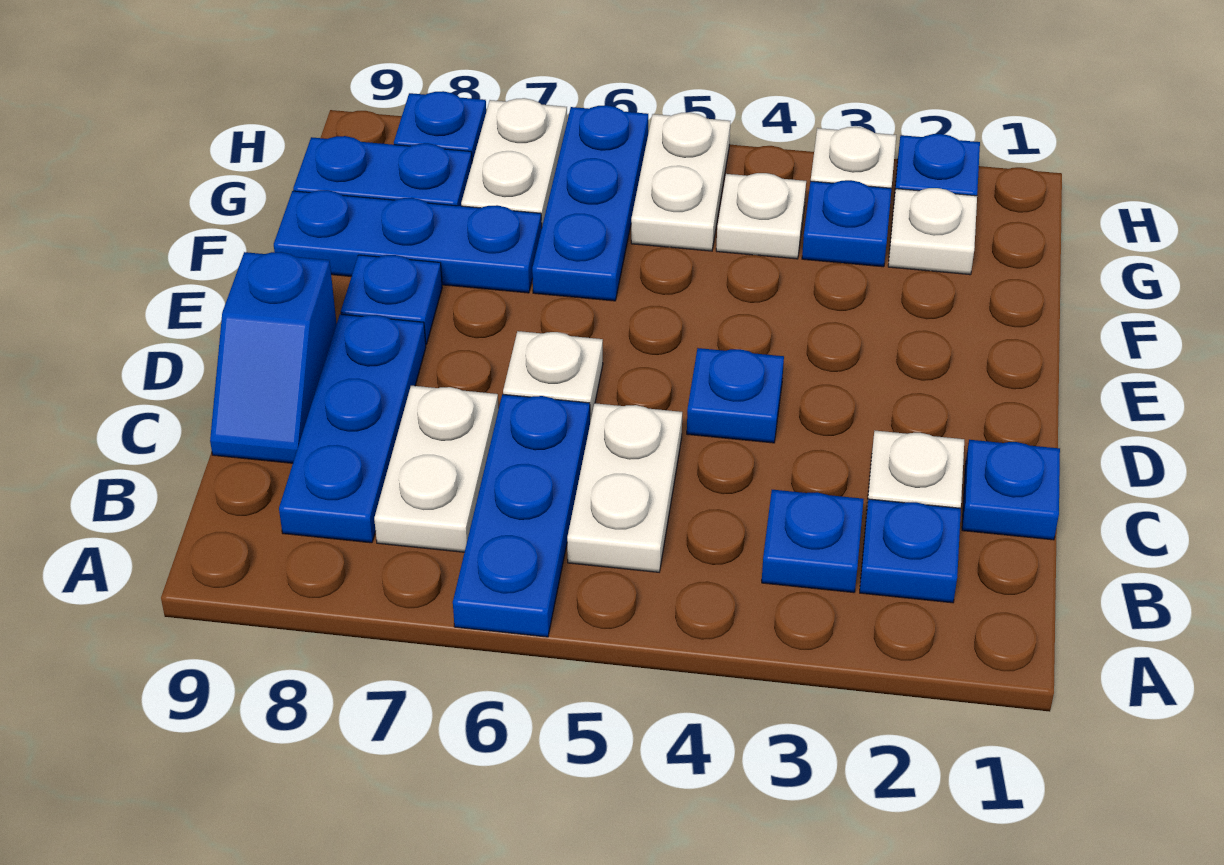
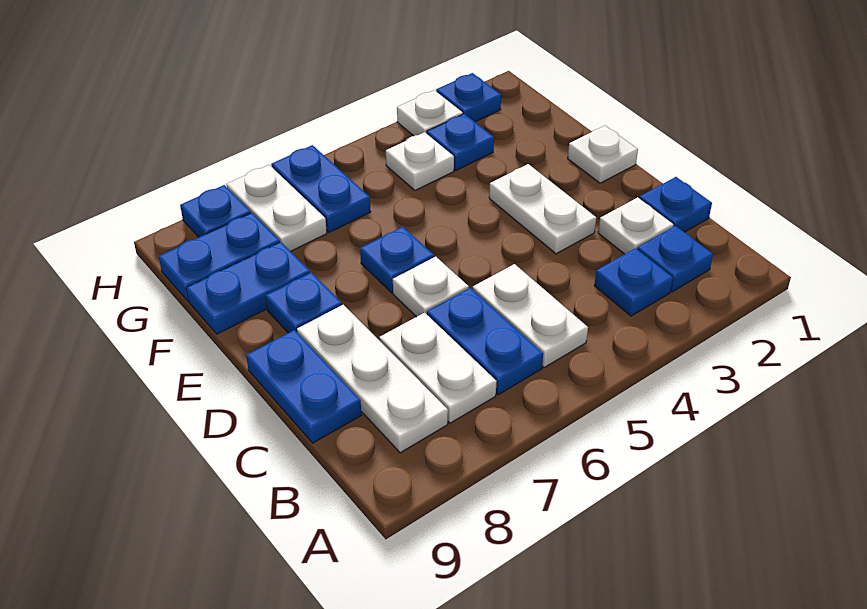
blue plate A6:C6 level 1 -> blue plate B6:C6 level 1
blue plate B8:D8 level 1 -> white plate B8:D8 level 1
blue slope C9:D9 level 1 top D -> blue plate C9:D9 level 1
blue plate D4 level 1 -> blue plate E6 level 1
blue plate F6:H6 level 1 -> blue plate G6:H6 level 1
blue plate F7:F9 level 1 -> blue plate F8:F9 level 1
white plate G2 level 1 -> white plate E1 level 1
white plate G5:H5 level 1 -> white plate D3:E3 level 1

